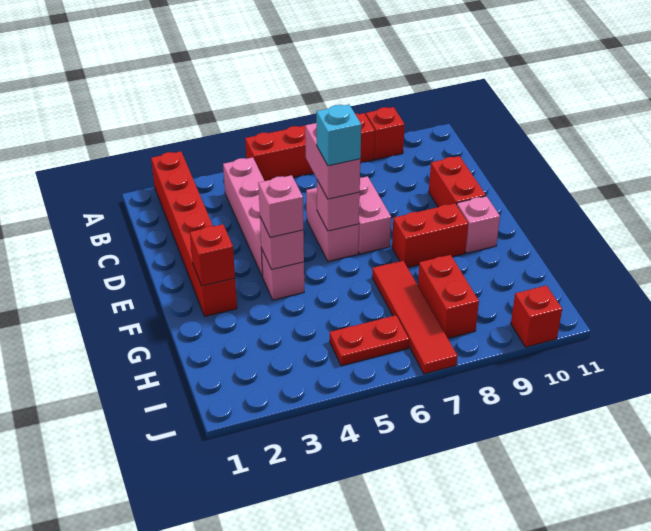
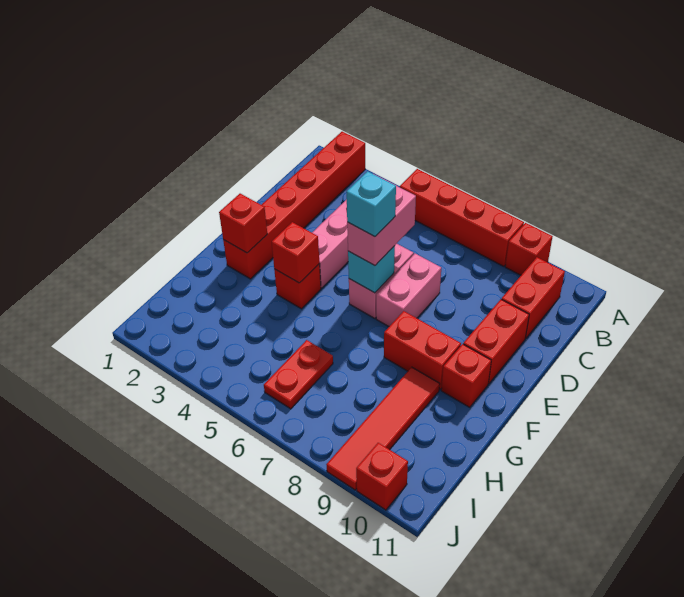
pink brick E6 level 2 -> cyan brick E6 level 2
pink brick F4 level 1 -> red brick F4 level 1
pink brick F4 level 2 -> red brick F4 level 2
pink brick F4 level 3 -> none
pink brick F10 level 1 -> red brick F10 level 1
red tile G7:J7 level 1 -> red tile G9:J9 level 1
red brick H8:I8 level 1 -> red brick B10:C10 level 1
red plate I5:I6 level 1 -> red plate H6:I6 level 1

